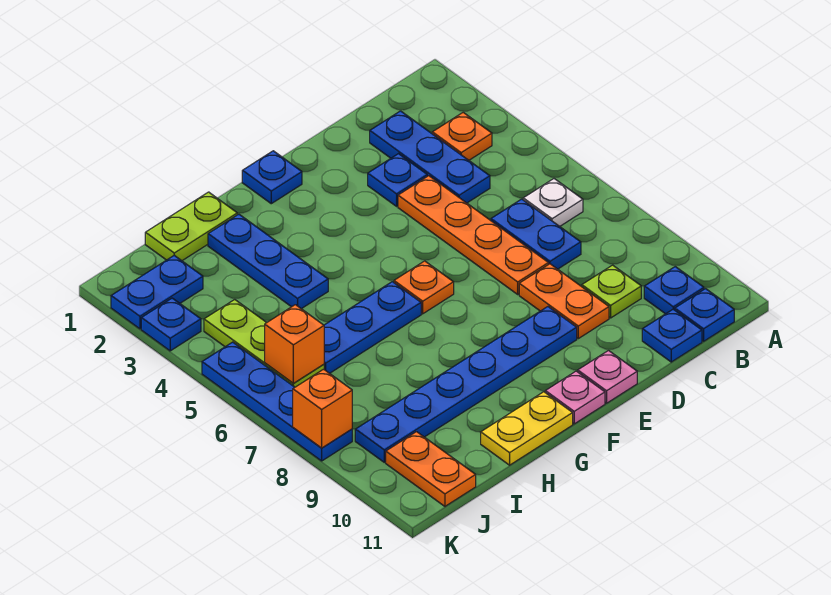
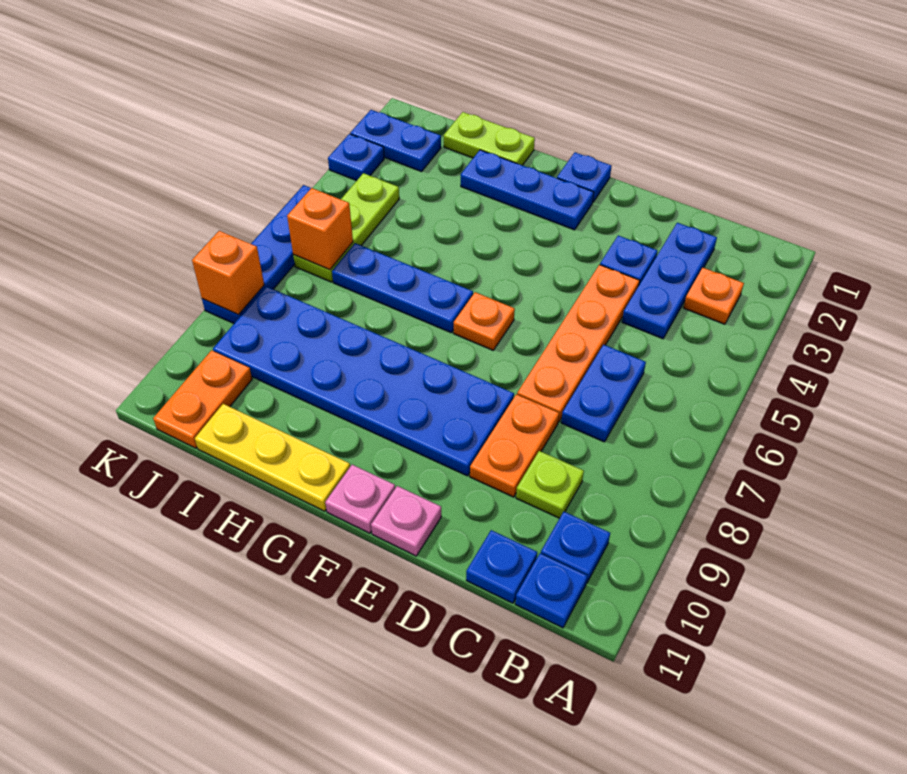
white plate B6 level 1 -> none
blue plate E9:J9 level 1 -> blue plate E8:J9 level 1
yellow plate G11:H11 level 1 -> yellow plate G11:I11 level 1
blue plate H2:H4 level 1 -> blue plate F2:H2 level 1

